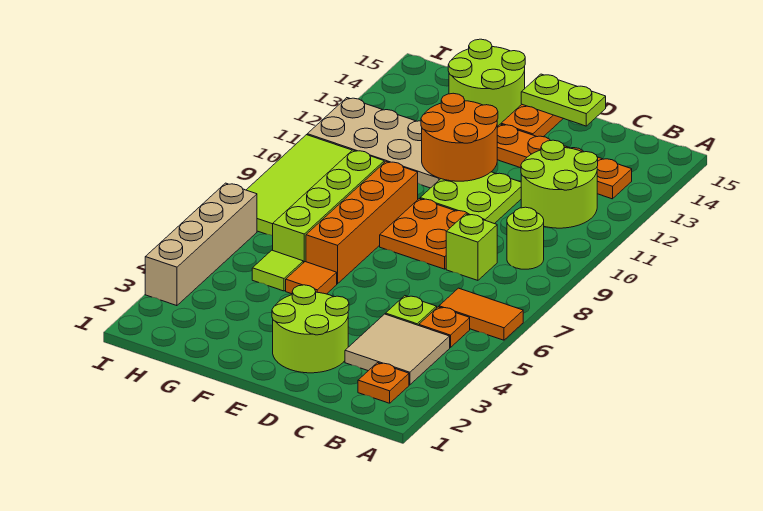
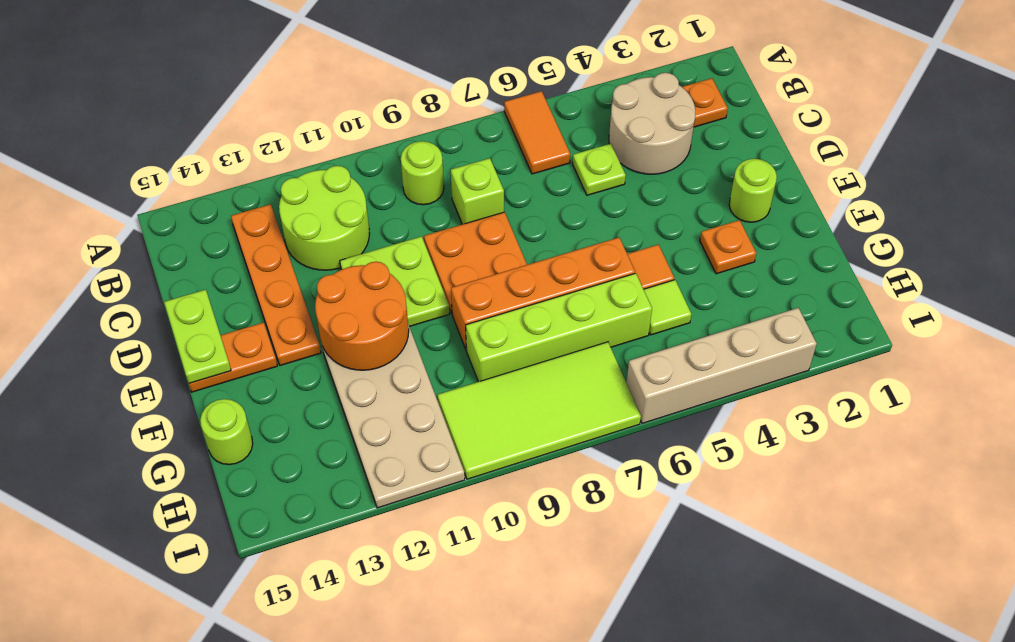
tan tile B3:C4 level 1 -> tan round brick B3:C4 level 1
orange plate B5 level 1 -> orange plate F3 level 1
lime round brick D2:E3 level 1 -> lime round brick E2 level 1
lime round brick F14:G15 level 1 -> lime round brick G15 level 1

